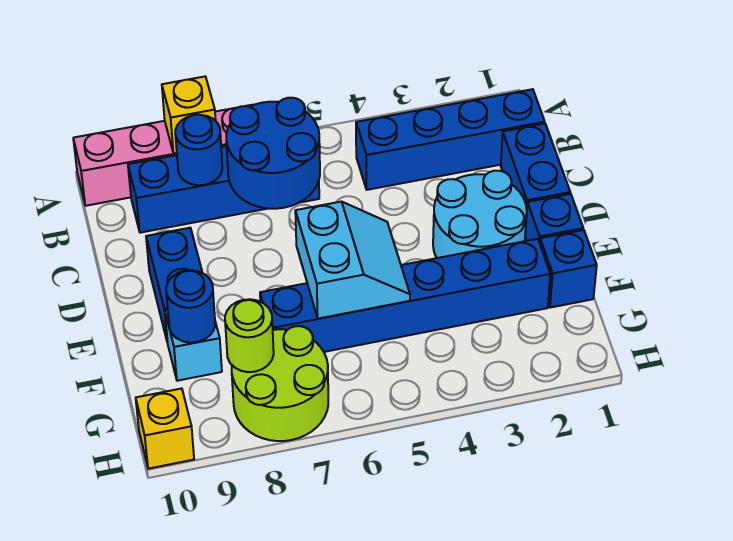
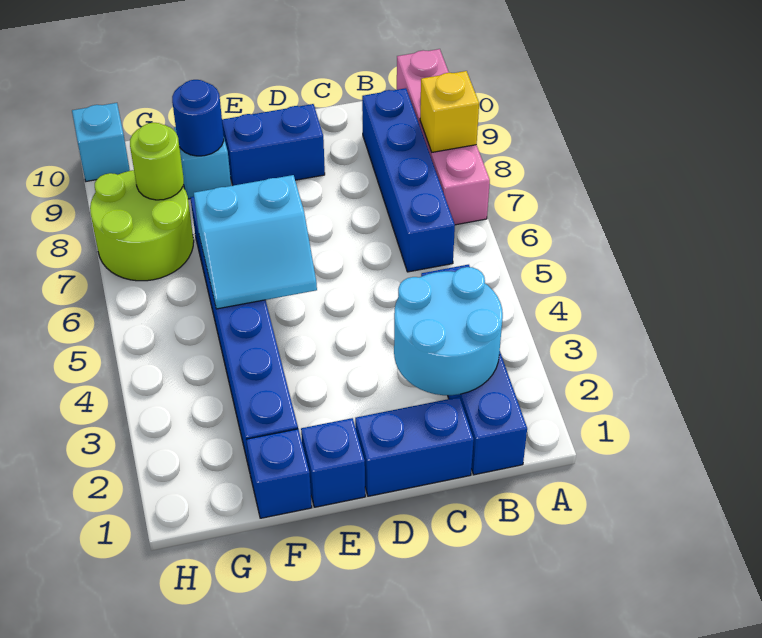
blue round brick B6:C7 level 2 -> none
blue round brick B8 level 2 -> none
cyan round brick D2:E3 level 1 -> cyan round brick B2:C3 level 2
yellow brick H10 level 1 -> cyan brick H10 level 1

